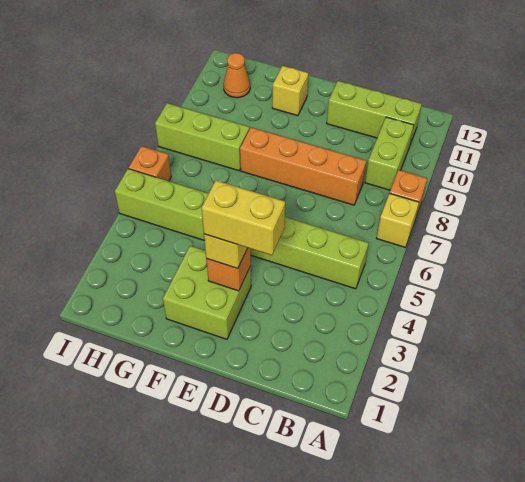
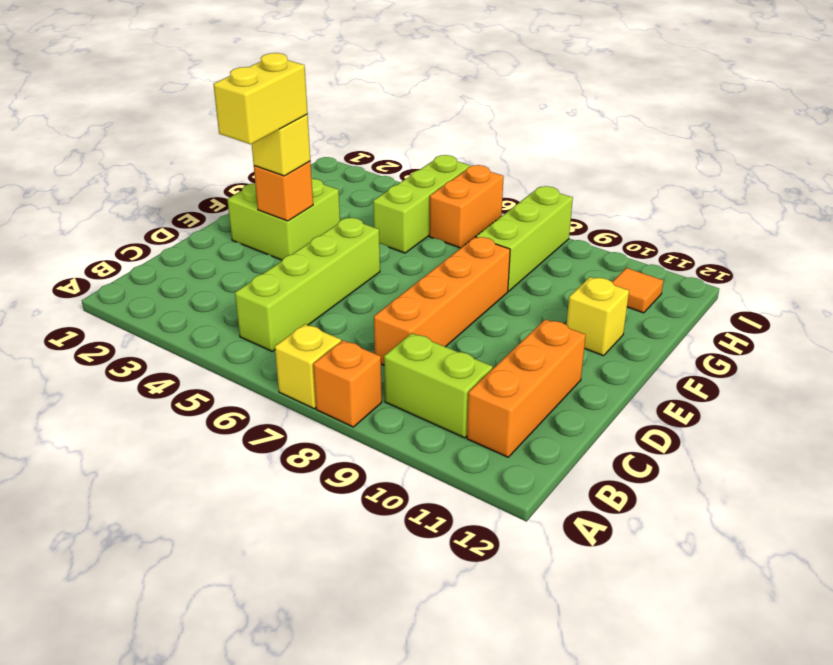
lime brick B11:D11 level 1 -> orange brick B11:D11 level 1
orange cone H11 level 1 -> orange tile H11 level 1
orange brick I6 level 1 -> orange brick H6:I6 level 1

